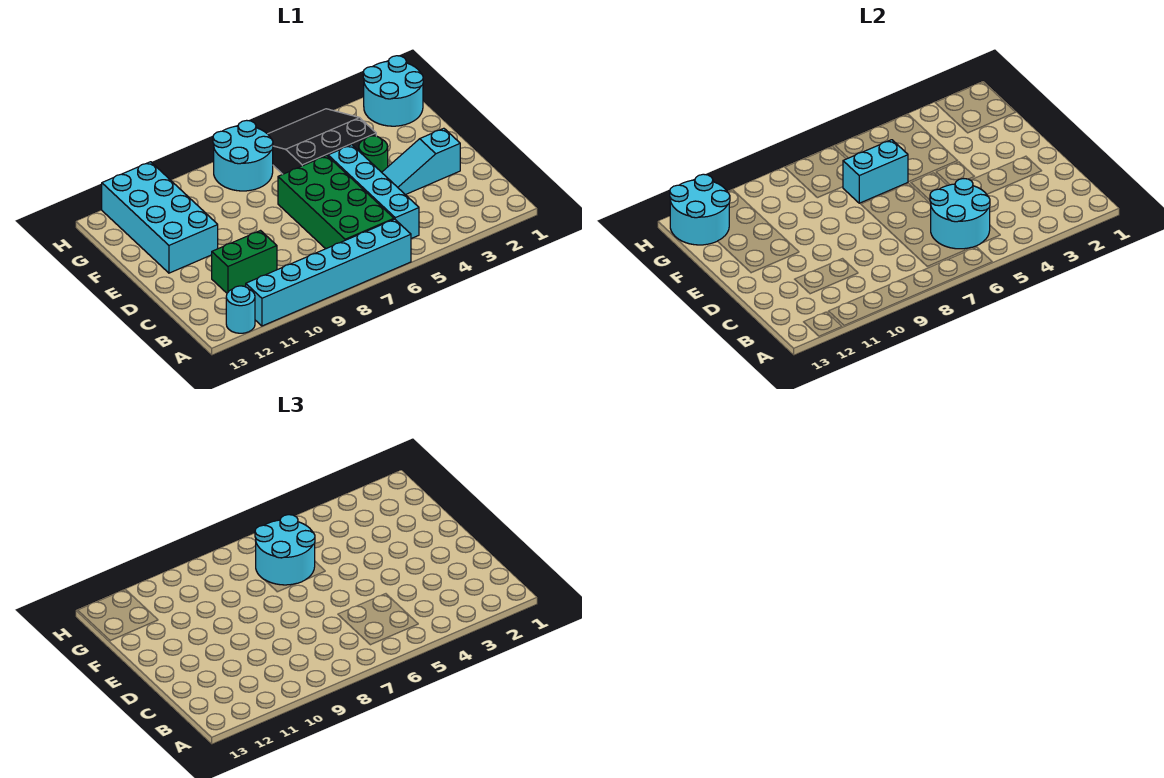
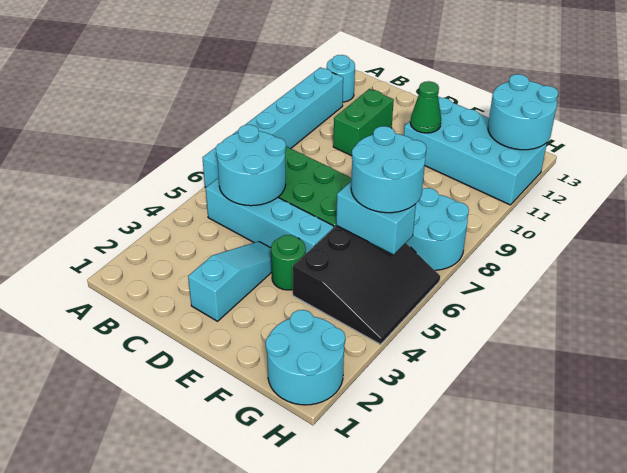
none -> green cone E11 level 2
cyan brick F6:F7 level 2 -> cyan brick F6:G6 level 2

